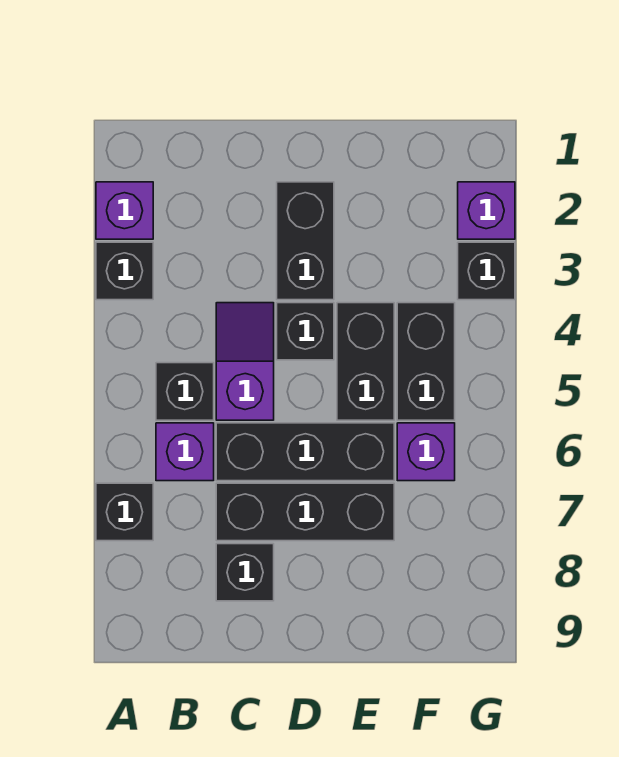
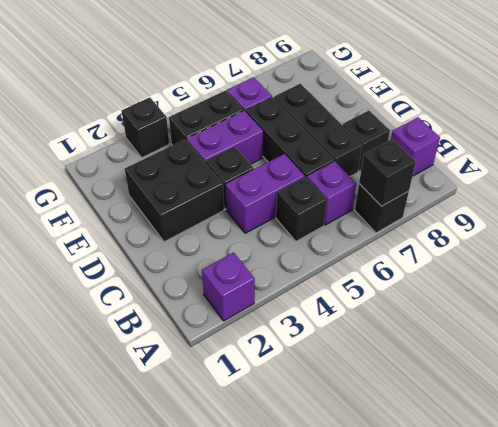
black brick A3 level 1 -> black brick A7 level 2
purple slope C4:C5 level 1 top 5 -> purple brick C4:C5 level 1
black brick D2:D3 level 1 -> black brick D2:E3 level 1
black brick E4:E5 level 1 -> purple brick E4:E5 level 1
purple brick G2 level 1 -> purple brick B9 level 1

